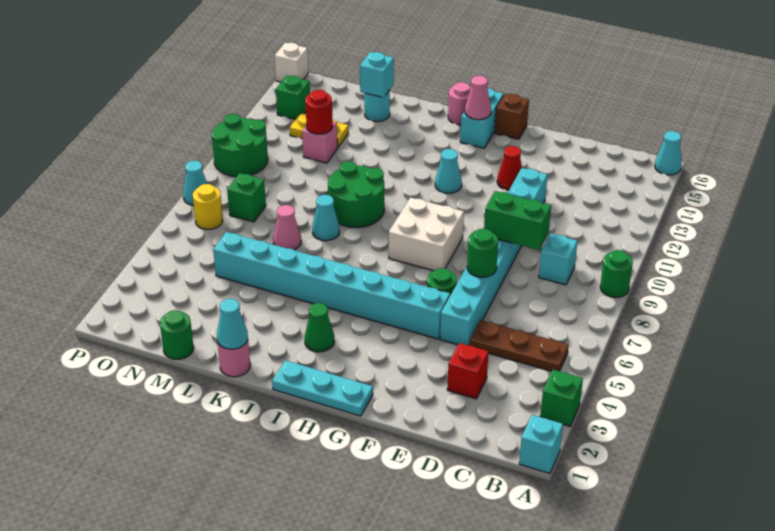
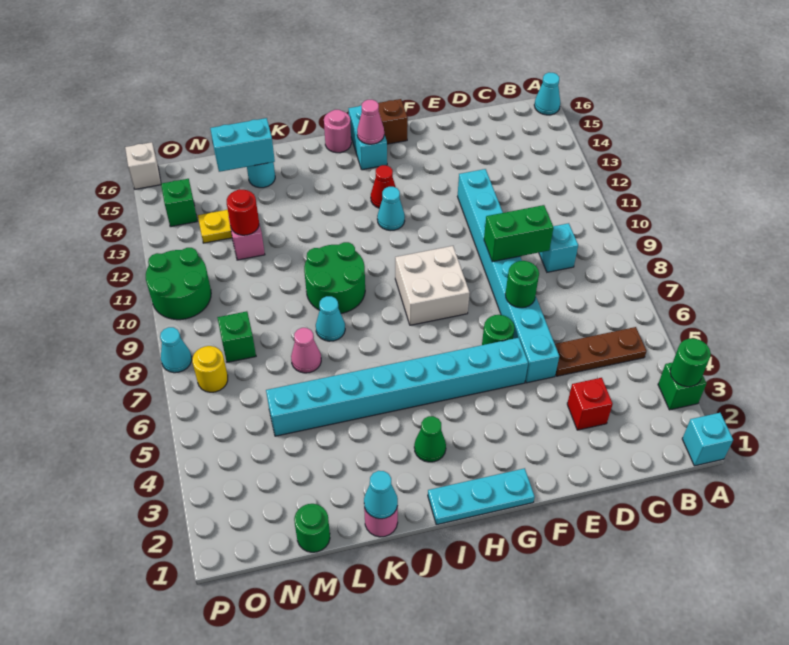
green round brick A9 level 1 -> green round brick A3 level 2
red cone F13 level 1 -> red cone H13 level 1
cyan brick L15 level 2 -> cyan brick L15:M15 level 2

